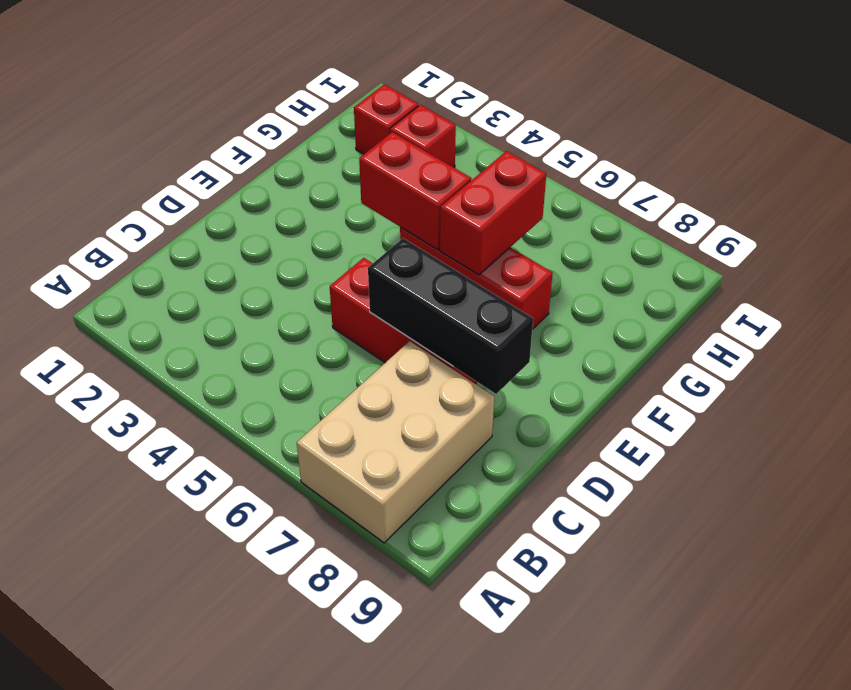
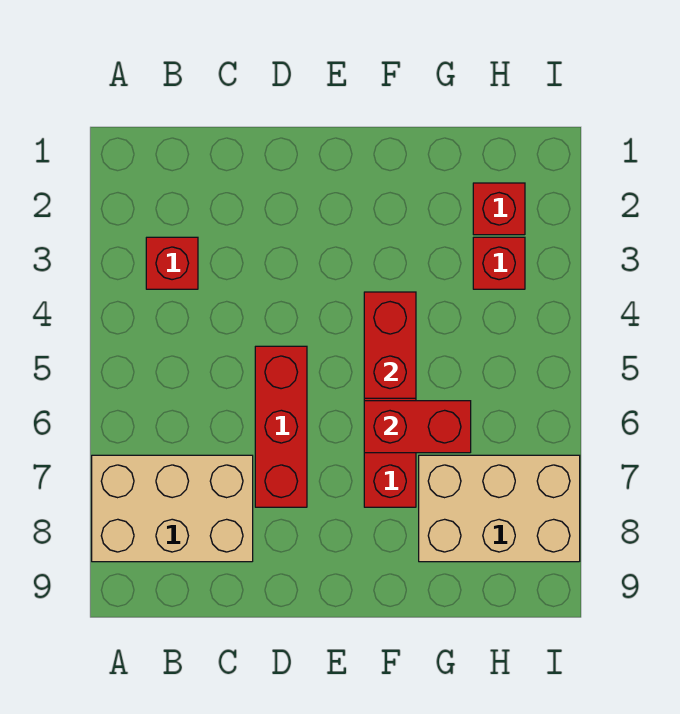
none -> red brick B3 level 1
black brick D6:D8 level 2 -> none
none -> tan brick G7:I8 level 1

